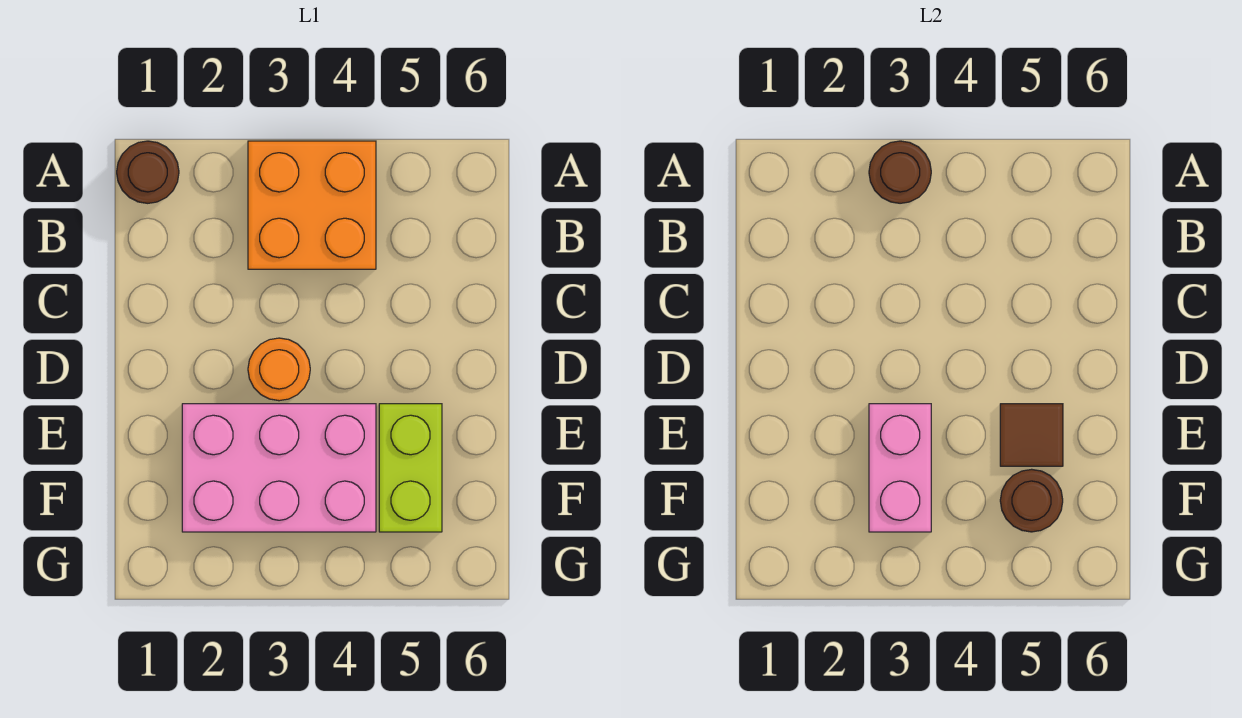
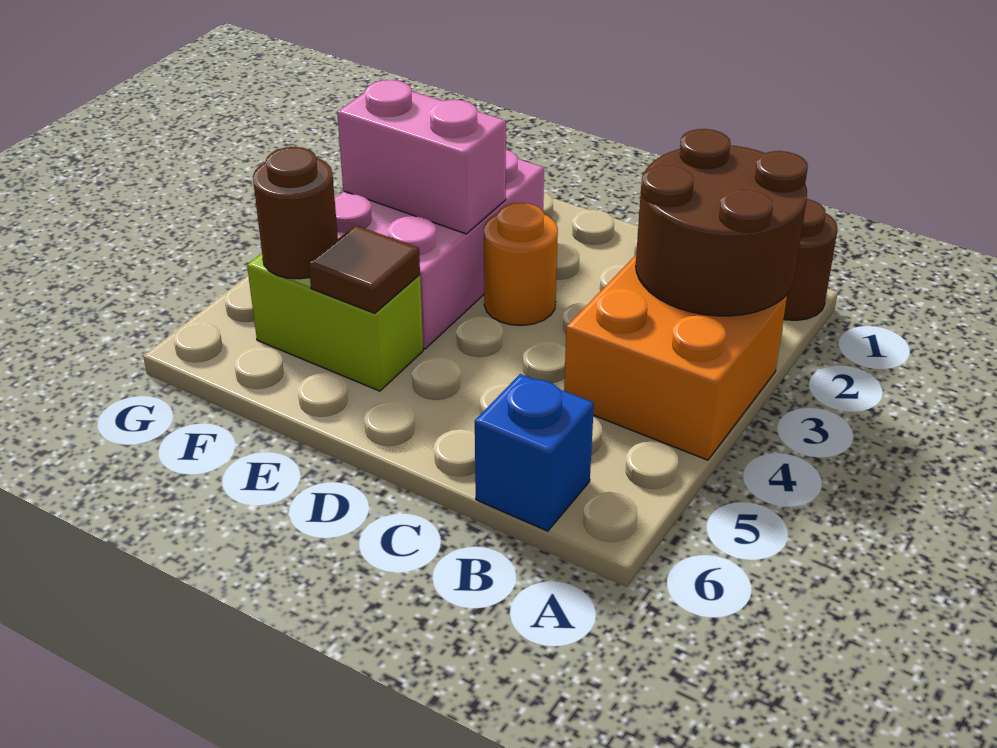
brown round brick A3 level 2 -> brown round brick A2:B3 level 2
none -> blue brick B6 level 1

